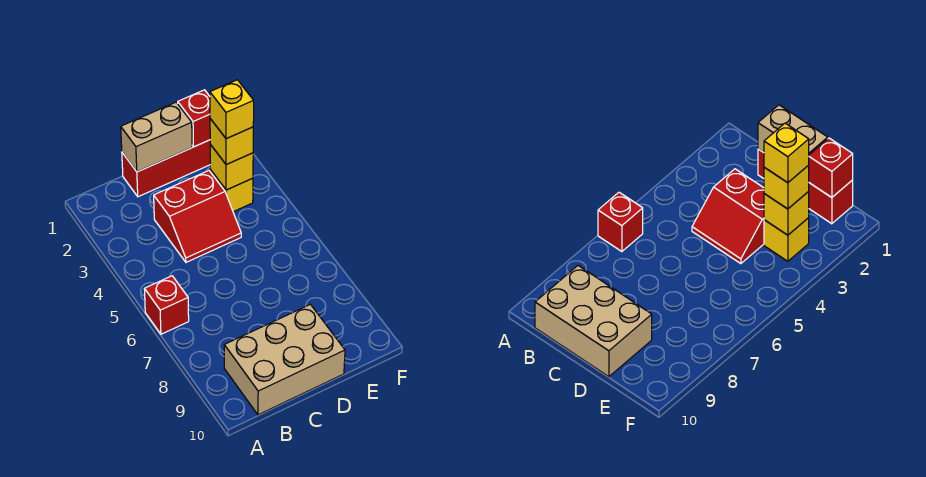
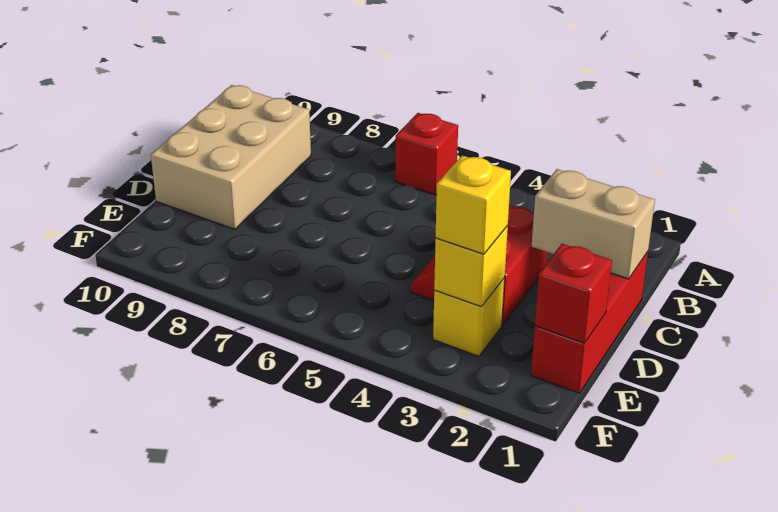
tan brick C1:D1 level 2 -> tan brick C1:C2 level 2
yellow brick E3 level 4 -> none

